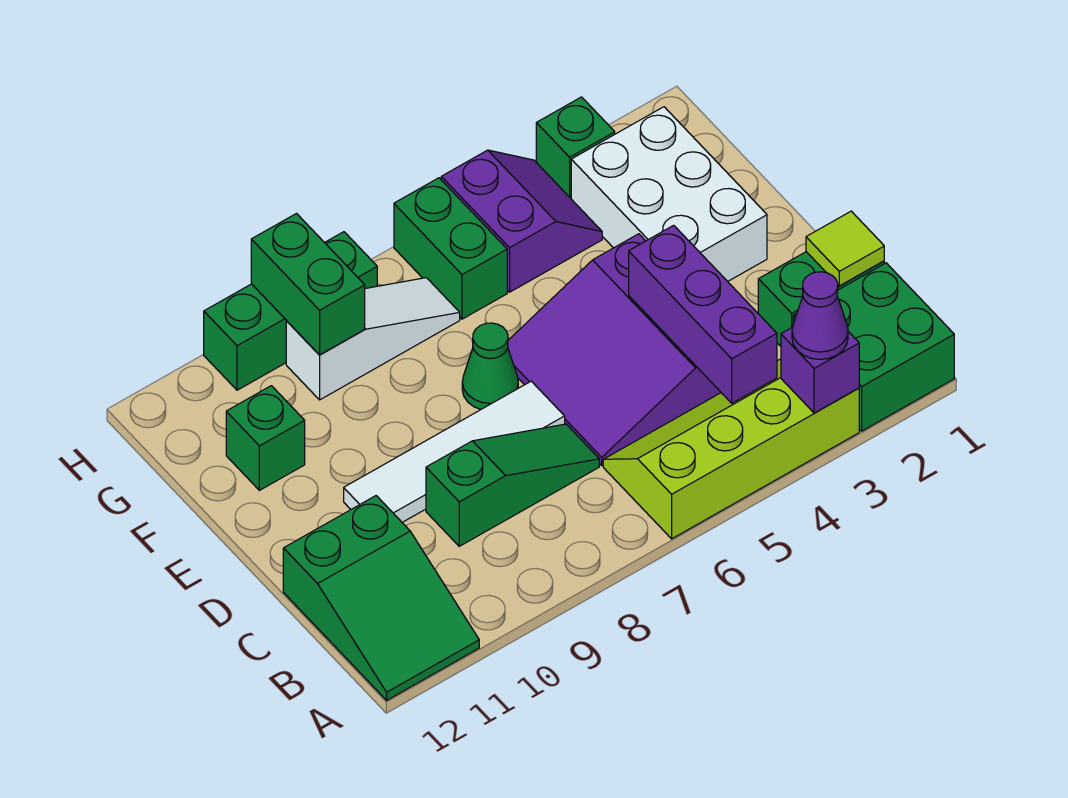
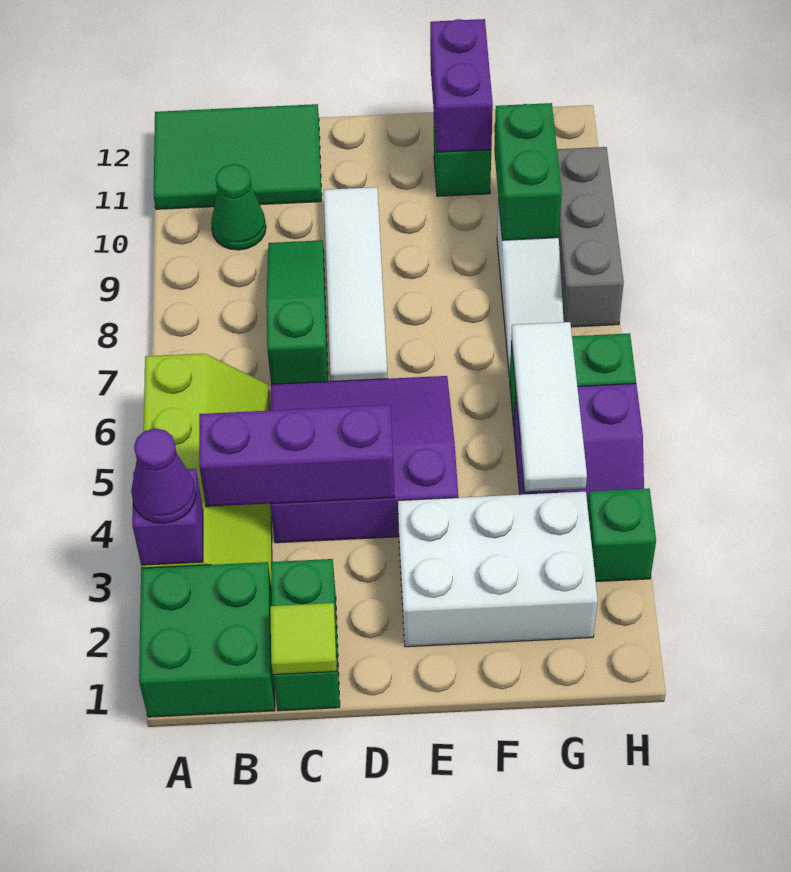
green slope A11:C12 level 1 top C -> green tile A11:C12 level 1
green slope C7:C9 level 1 top 9 -> green slope C7:C9 level 1 top 7
green cone E7 level 1 -> green cone B10 level 1
none -> purple brick F11:F12 level 2
none -> white tile G4:G6 level 2
green brick G9:H9 level 2 -> green brick G9:G10 level 2
green brick H8:H10 level 1 -> grey brick H8:H10 level 1

